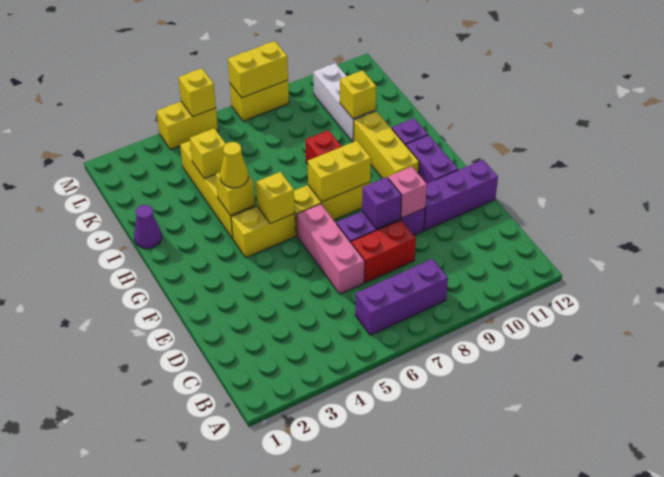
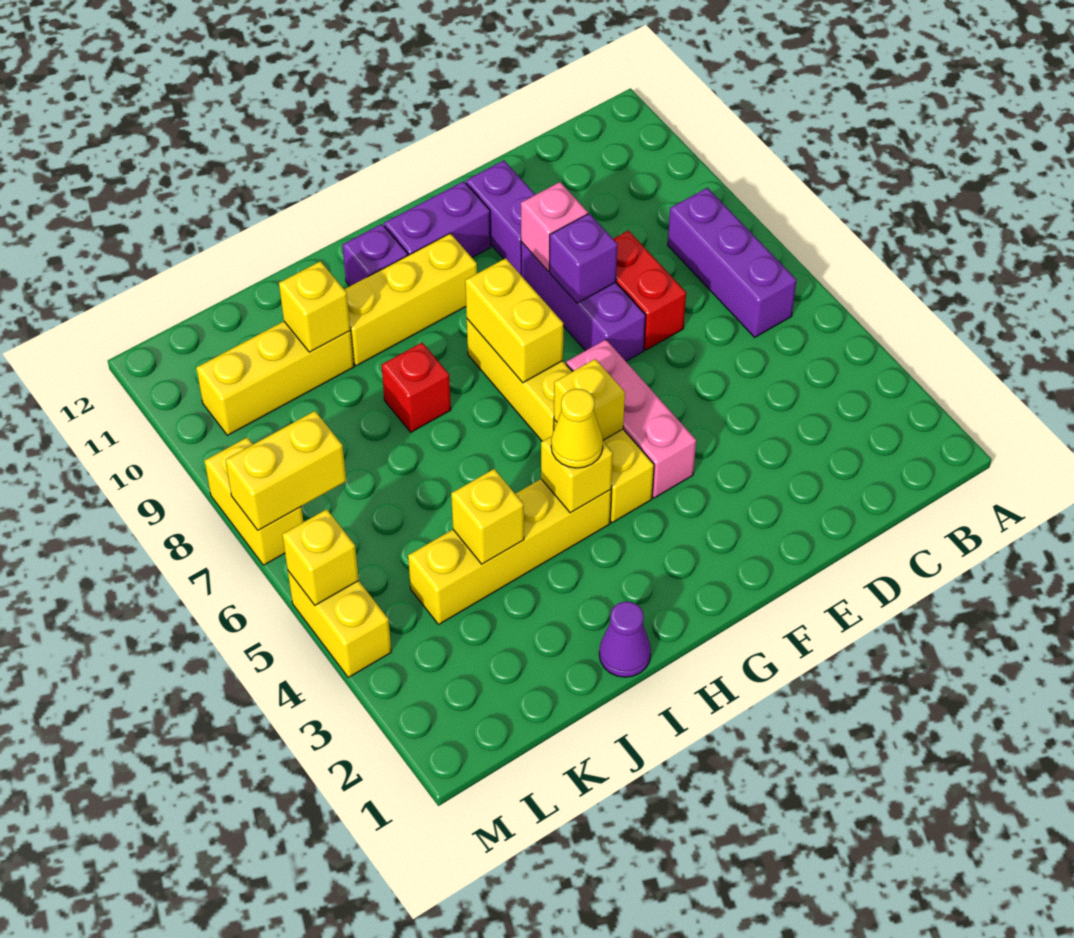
pink brick D6:F6 level 1 -> pink brick F4:F6 level 1
purple brick E10:E12 level 1 -> purple brick E10:E11 level 1
white brick J10:L10 level 1 -> yellow brick J10:L10 level 1
yellow brick M7:M8 level 2 -> yellow brick L7:M7 level 2

